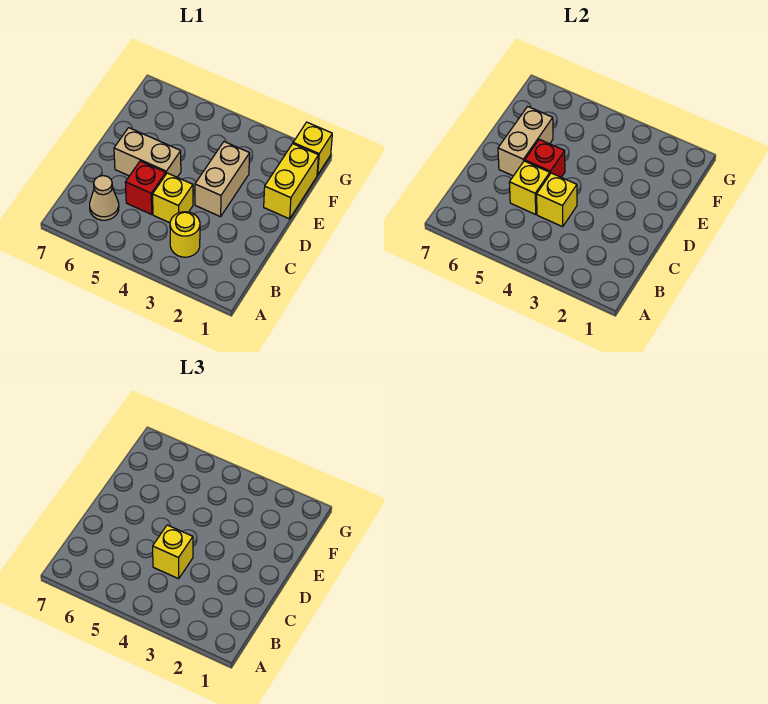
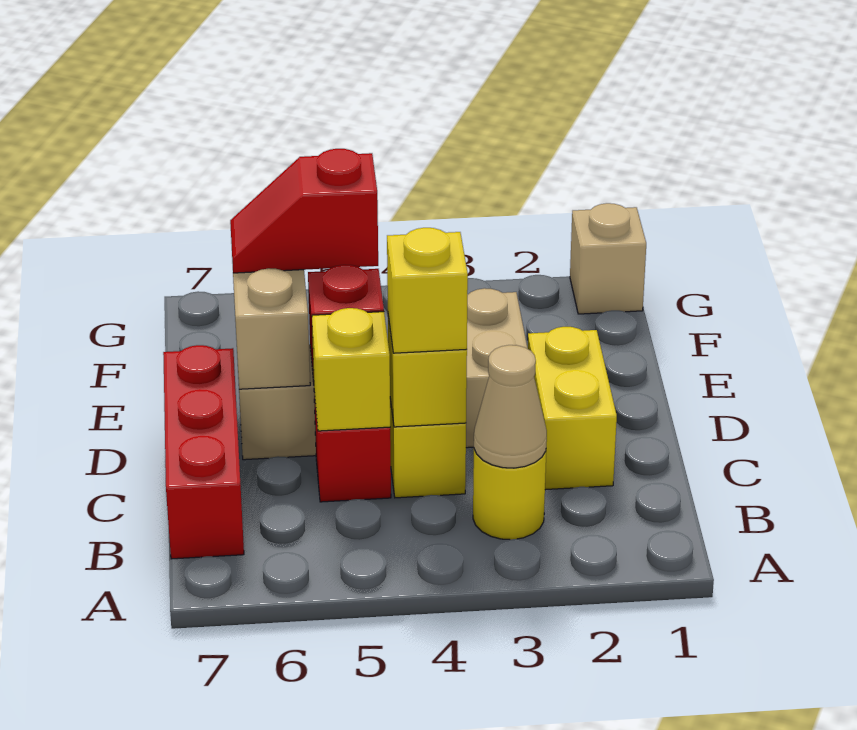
tan cone B6 level 1 -> tan cone B3 level 2
none -> red brick B7:D7 level 1
yellow brick E1:F1 level 1 -> yellow brick C2:D2 level 1
none -> red slope E5:E6 level 3 top 5
yellow brick G1 level 1 -> tan brick G1 level 1

